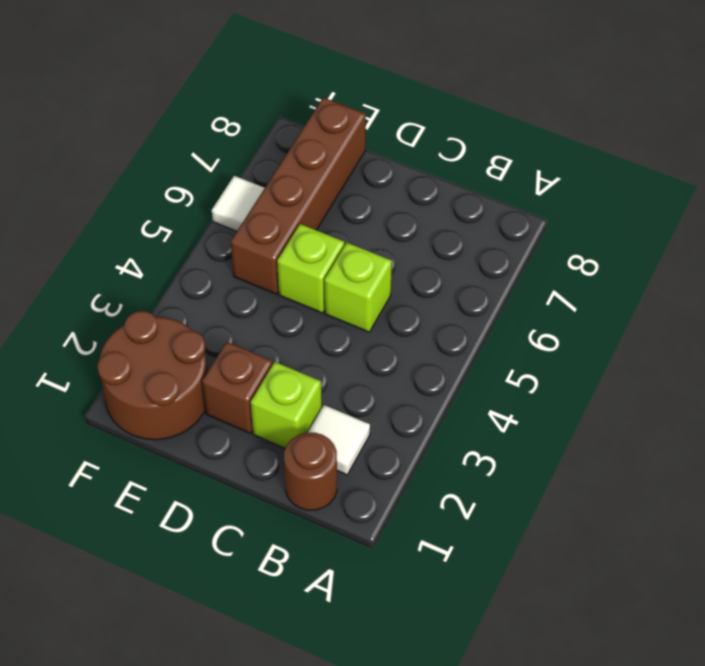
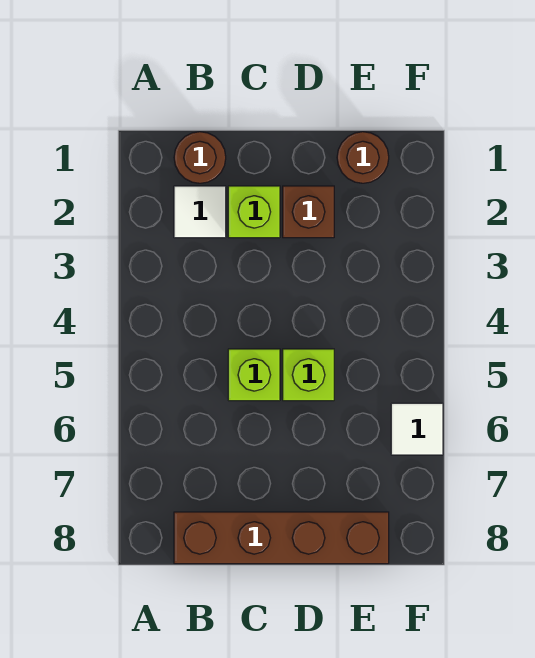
brown round brick E1:F2 level 1 -> brown round brick E1 level 1
brown brick E5:E8 level 1 -> brown brick B8:E8 level 1

